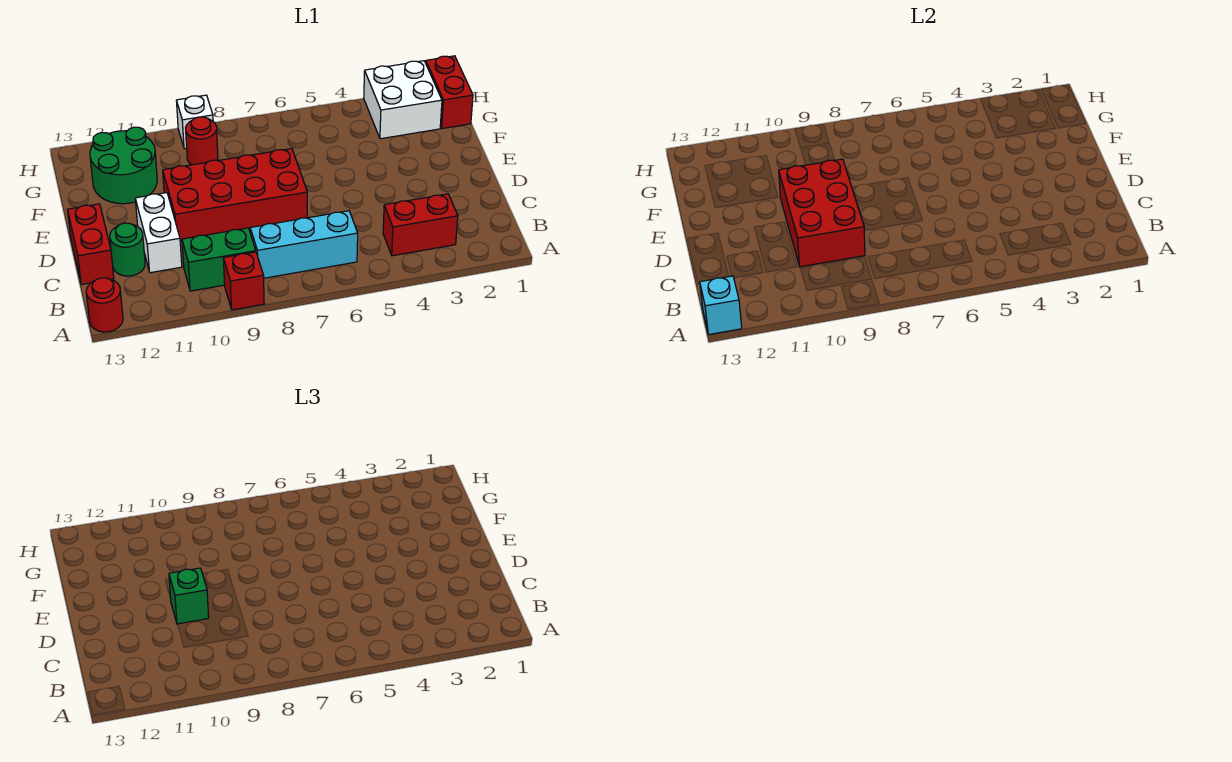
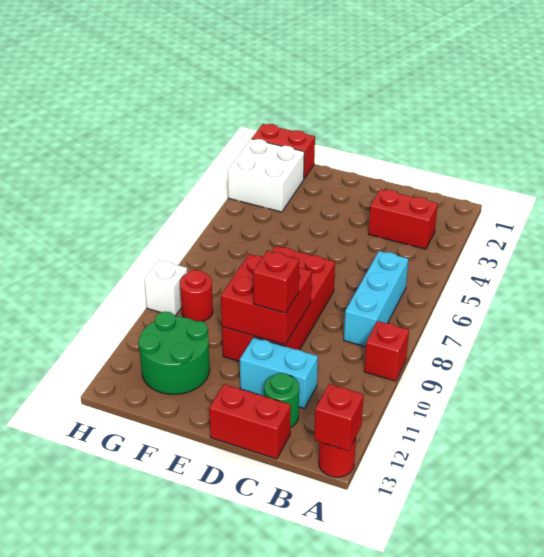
cyan brick A13 level 2 -> red brick A13 level 2
red brick B3:B4 level 1 -> red brick B3:C3 level 1
green brick B9:B10 level 1 -> none
red brick C9:E10 level 2 -> red brick D9:E10 level 2
white brick C11:D11 level 1 -> cyan brick C11:D11 level 1
green brick D10 level 3 -> red brick D10 level 3

